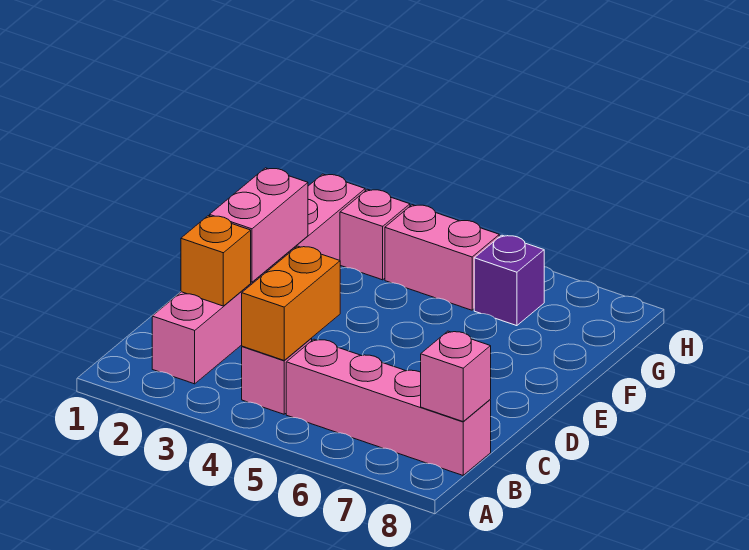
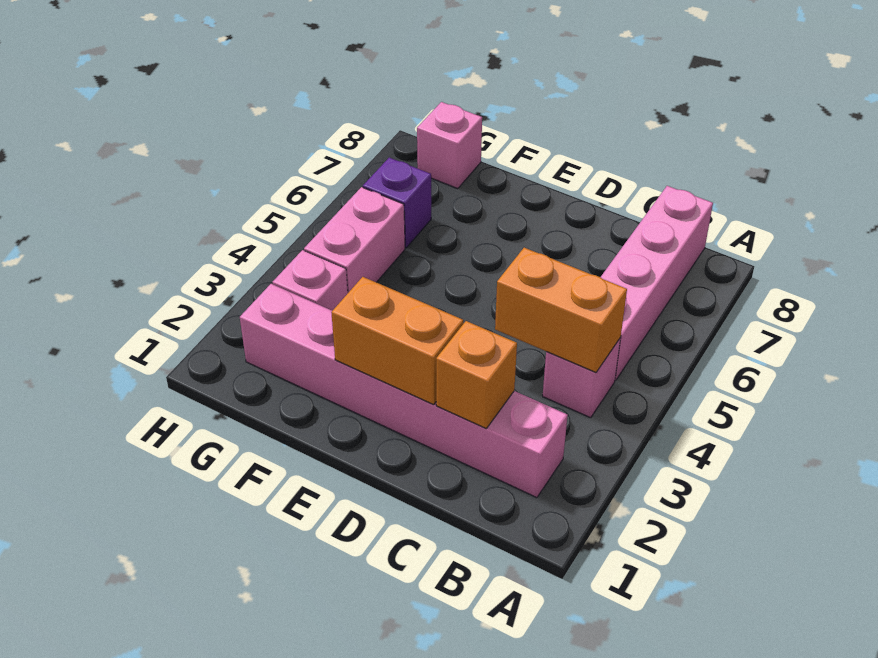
pink brick B8 level 2 -> pink brick G8 level 1
pink brick D2:E2 level 2 -> orange brick D2:E2 level 2

